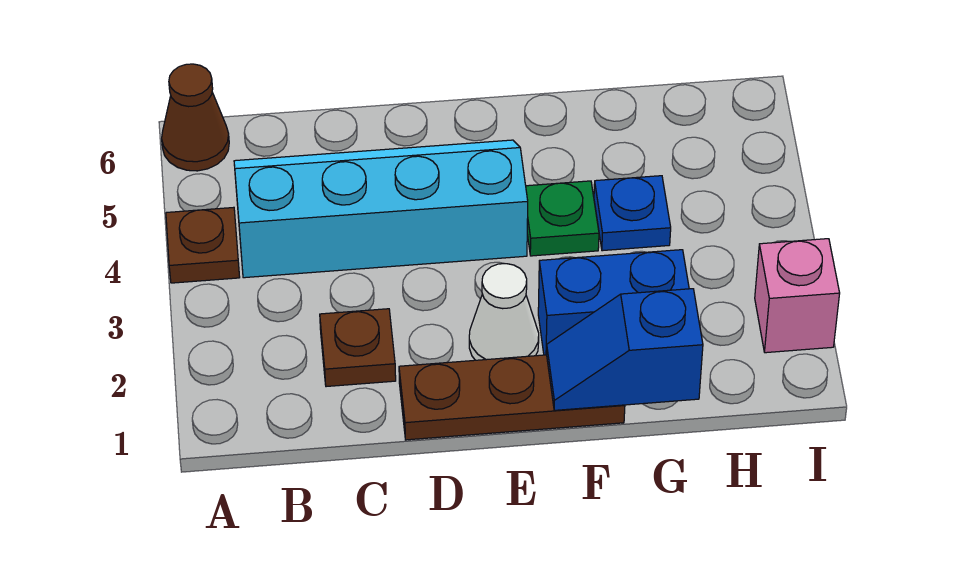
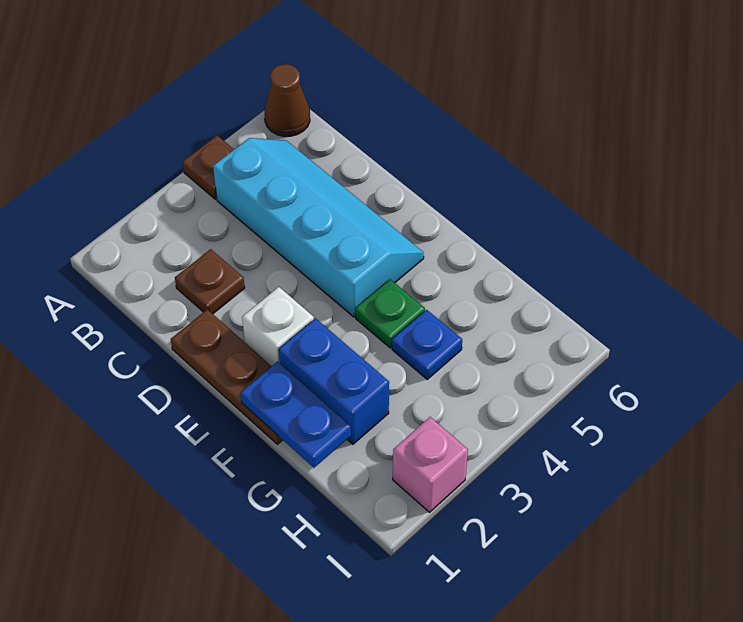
white cone E2 level 1 -> white brick E2 level 1
blue slope F1:G1 level 2 top G -> blue plate F1:G1 level 2

